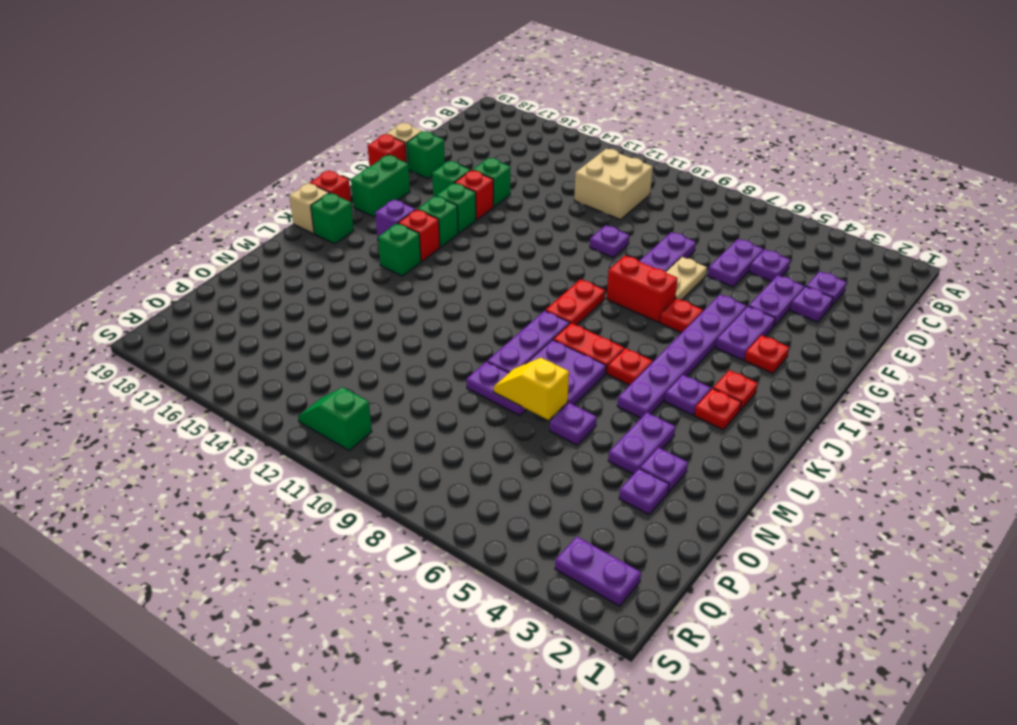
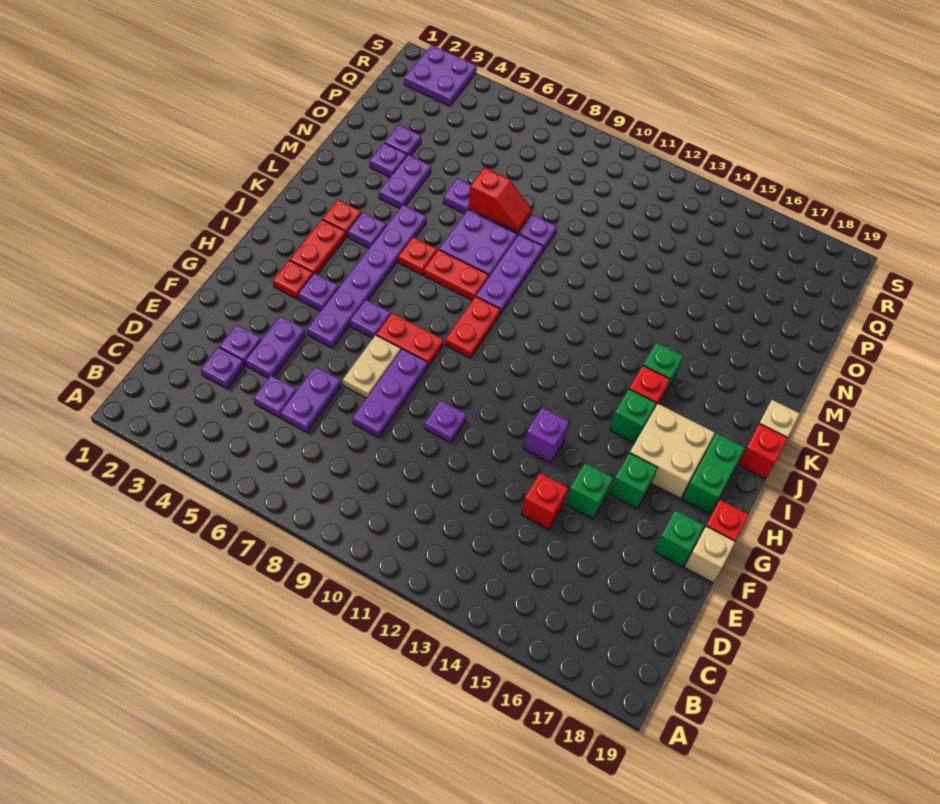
tan brick C11:D12 level 1 -> tan brick H16:I17 level 1
purple plate G4:H4 level 1 -> purple plate H4 level 1
red brick G15 level 1 -> red brick E14 level 1
red plate H6 level 1 -> purple plate H6 level 1
red brick H7:H8 level 1 -> red plate H7:H8 level 1
green brick H15 level 1 -> none
red plate J3 level 1 -> red plate I3:J3 level 1
purple brick J16 level 1 -> purple brick G13 level 1
green brick K18 level 1 -> none
yellow slope N7:N8 level 2 top 7 -> red slope N7:N8 level 2 top 7
purple plate R2:R3 level 1 -> purple plate R2:S3 level 1
green slope R11:R12 level 1 top 11 -> none

